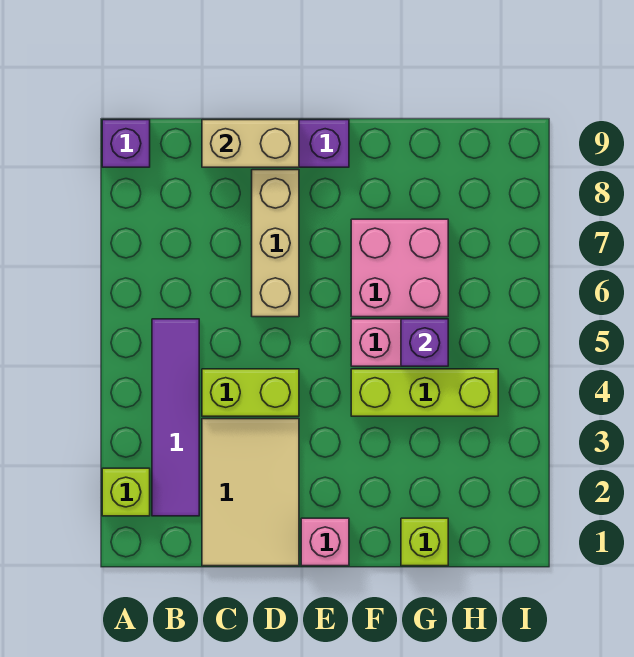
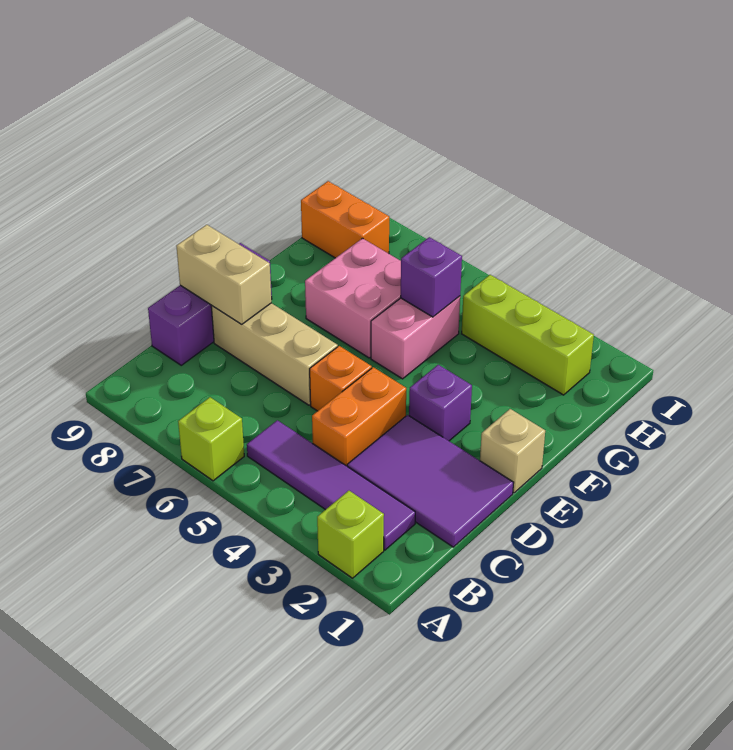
purple brick A9 level 1 -> purple brick E3 level 1
tan tile C1:D3 level 1 -> purple tile C1:D3 level 1
lime brick C4:D4 level 1 -> orange brick C4:D4 level 1
tan brick C9:D9 level 2 -> tan brick D8:D9 level 2
none -> orange brick D5 level 1
pink brick E1 level 1 -> tan brick E1 level 1
lime brick F4:H4 level 1 -> lime brick H2:H4 level 1
lime brick G1 level 1 -> lime brick A6 level 1
none -> orange brick H8:H9 level 1

